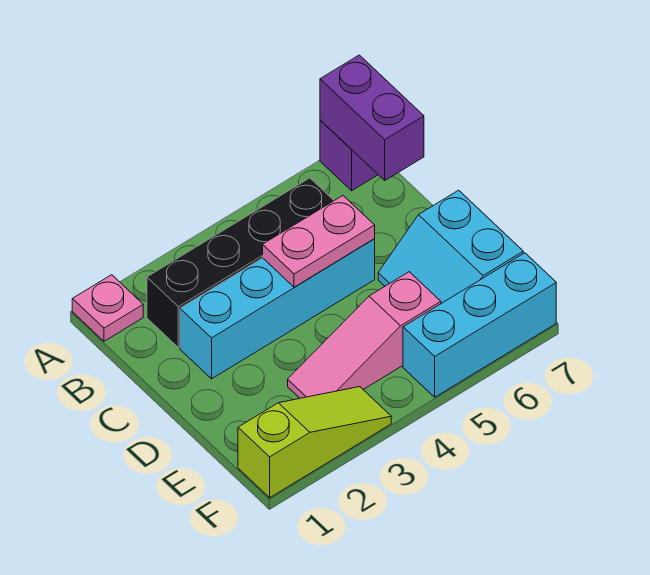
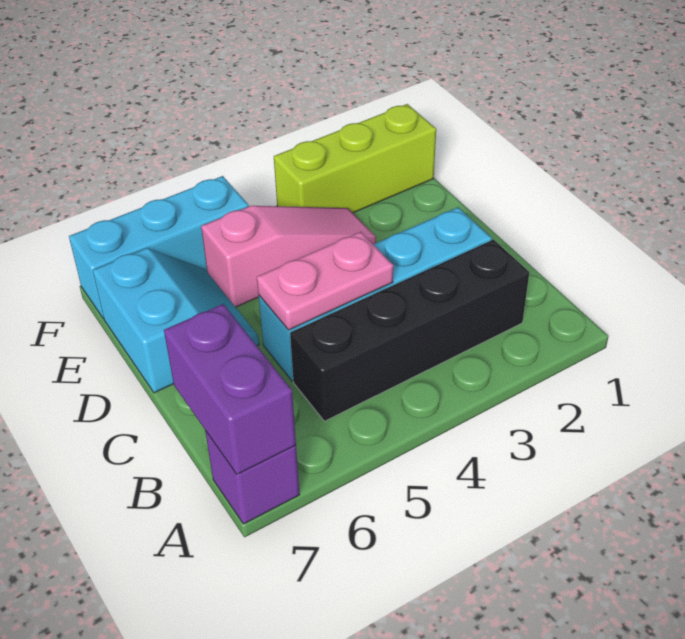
pink plate A1 level 1 -> none
lime slope F1:F3 level 1 top 1 -> lime brick F1:F3 level 1

